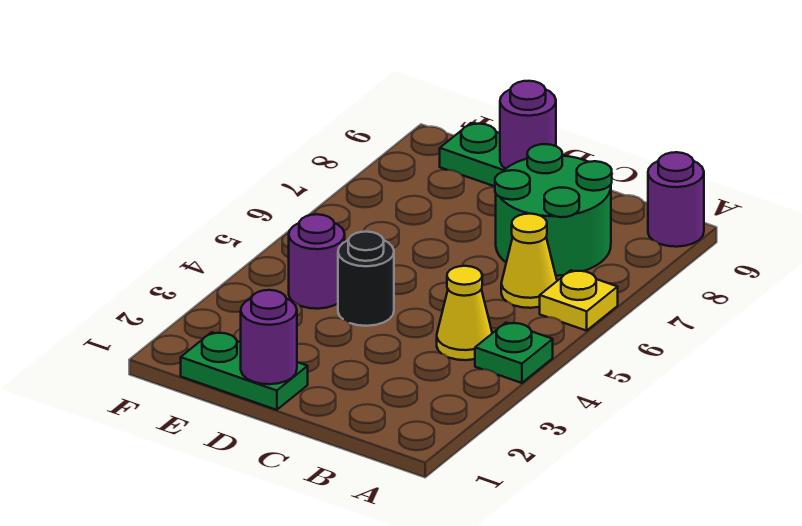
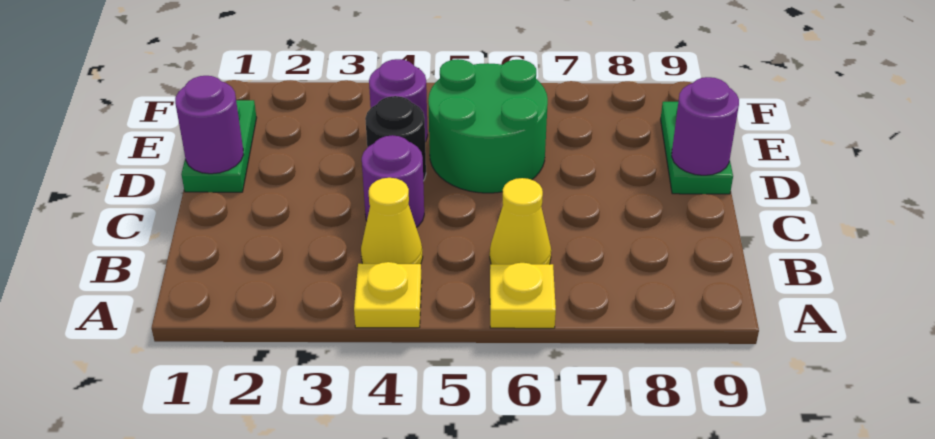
green plate A4 level 1 -> yellow plate A4 level 1
purple round brick A9 level 1 -> purple round brick C4 level 1
green round brick B7:C8 level 1 -> green round brick D5:E6 level 1

